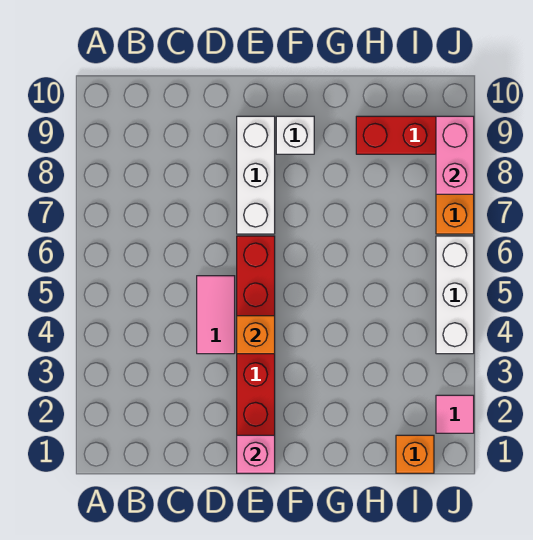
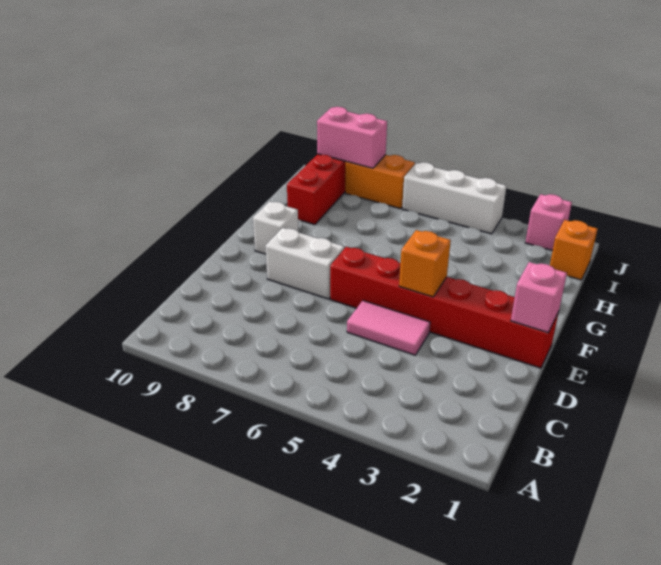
white brick E7:E9 level 1 -> white brick E7:E8 level 1
pink tile J2 level 1 -> pink brick J2 level 1

